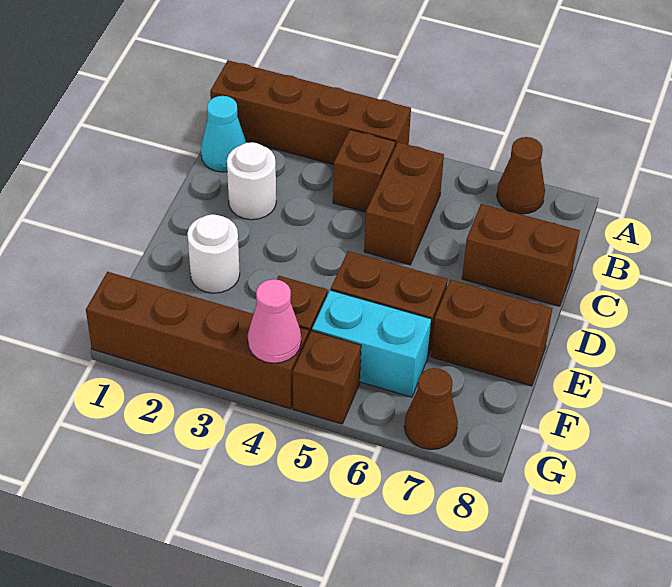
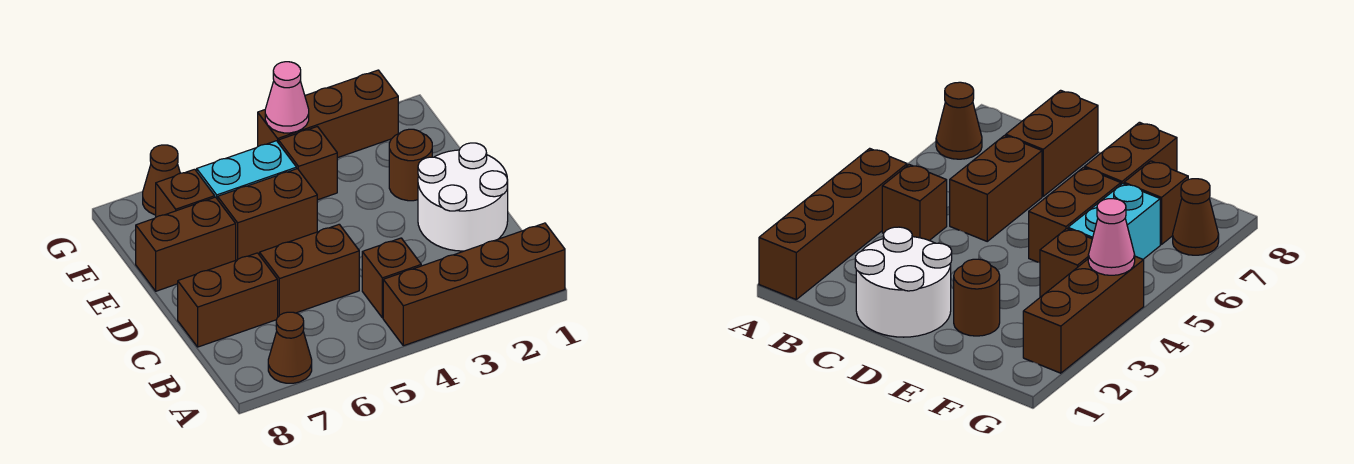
cyan cone B1 level 1 -> none
brown brick B5:C5 level 1 -> brown brick C5:C6 level 1
white round brick C2 level 1 -> white round brick C1:D2 level 1
white round brick E2 level 1 -> brown round brick E2 level 1
brown brick G1:G4 level 1 -> brown brick G2:G4 level 1
brown brick G5 level 1 -> brown brick F7 level 1

